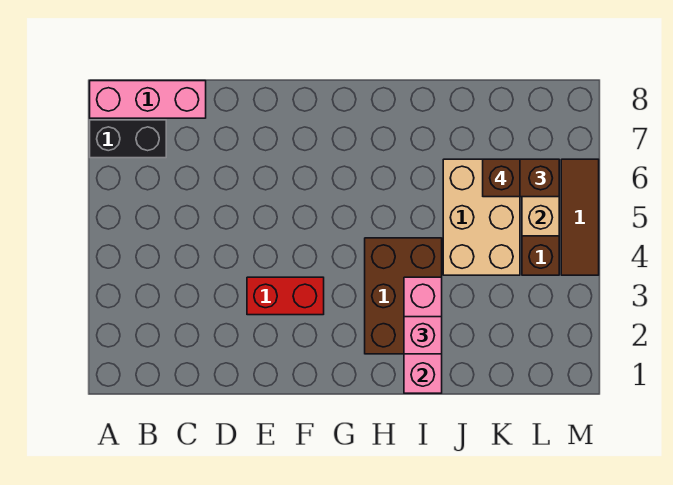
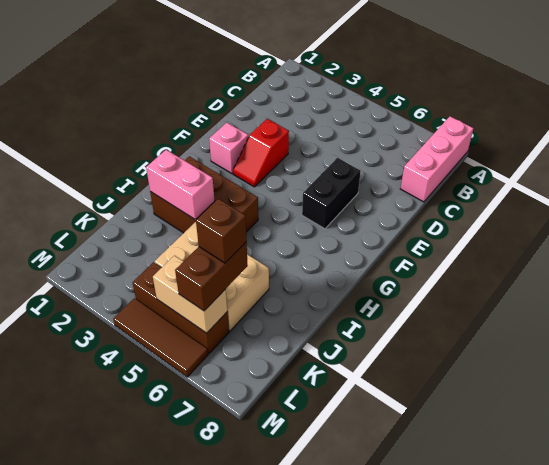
black brick A7:B7 level 1 -> black brick E6:F6 level 1
red brick E3:F3 level 1 -> red slope E3:F3 level 1 top E
pink brick I1:I3 level 2 -> pink brick I2:I3 level 2
pink brick I2 level 3 -> pink brick F2 level 1

